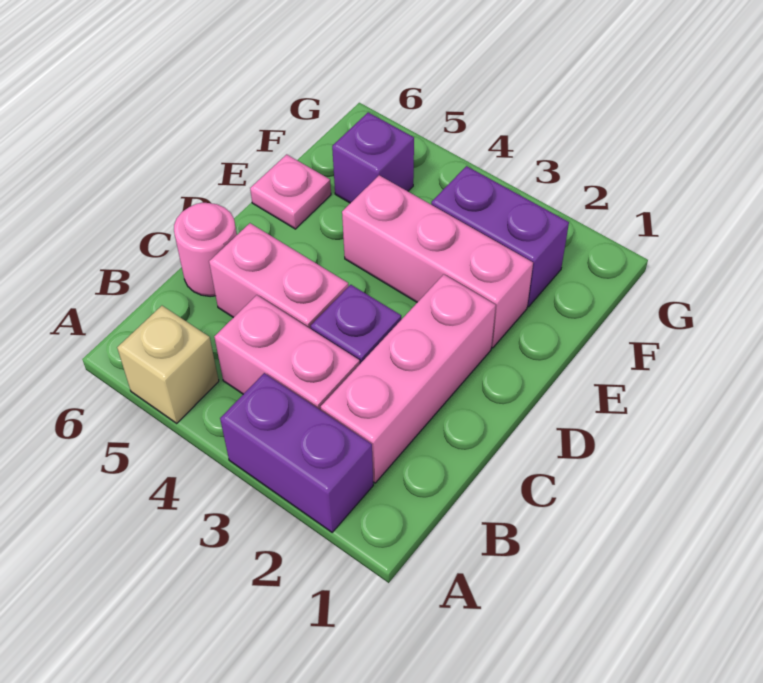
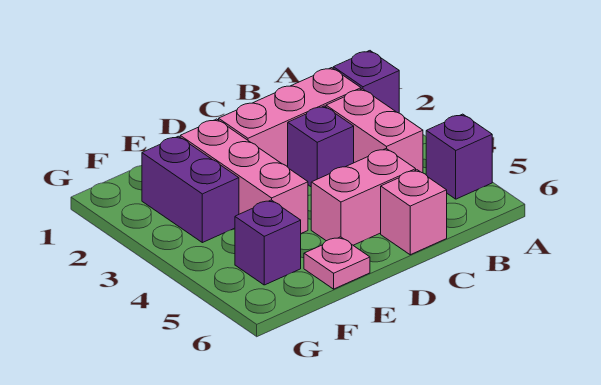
purple brick A2:A3 level 1 -> purple brick A2 level 1
tan brick A5 level 1 -> purple brick A5 level 1
pink brick C4:C5 level 1 -> pink brick C5:D5 level 1
pink round brick C6 level 1 -> pink brick C6 level 1

